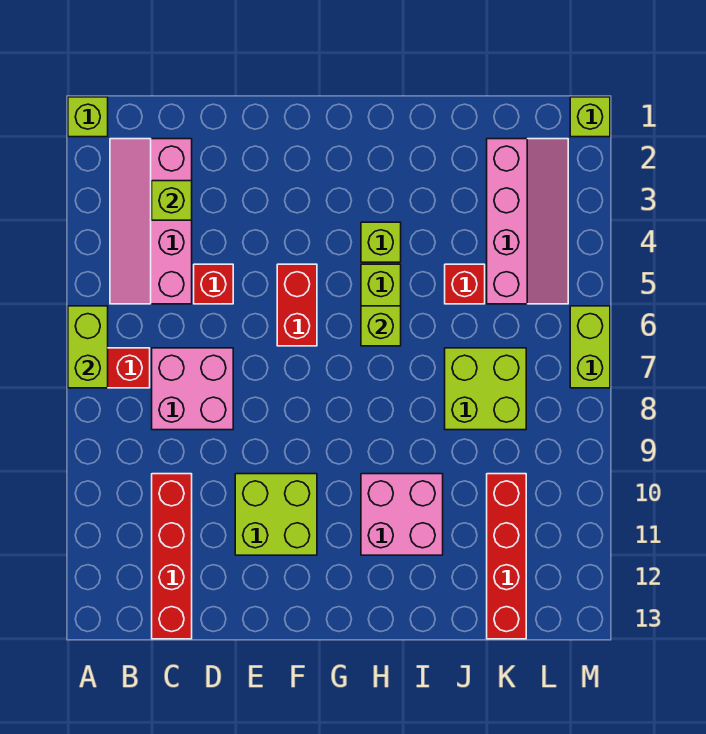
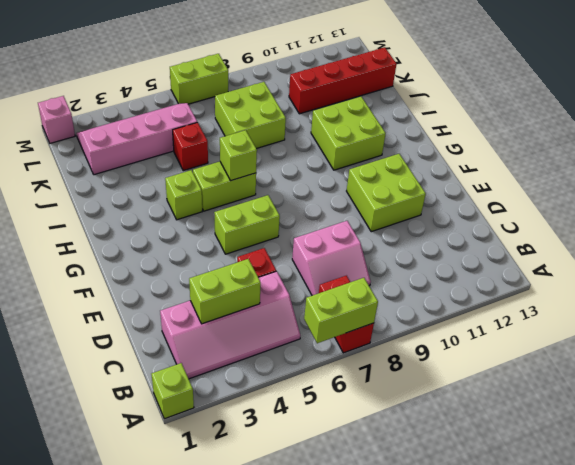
lime brick C3 level 2 -> lime brick C3:C4 level 2
pink brick C7:D8 level 1 -> pink slope C7:D8 level 1 top D
red brick C10:C13 level 1 -> none
red brick F5:F6 level 1 -> lime brick F5:F6 level 1
pink brick H10:I11 level 1 -> lime brick H10:I11 level 1
lime brick M1 level 1 -> pink brick M1 level 1

